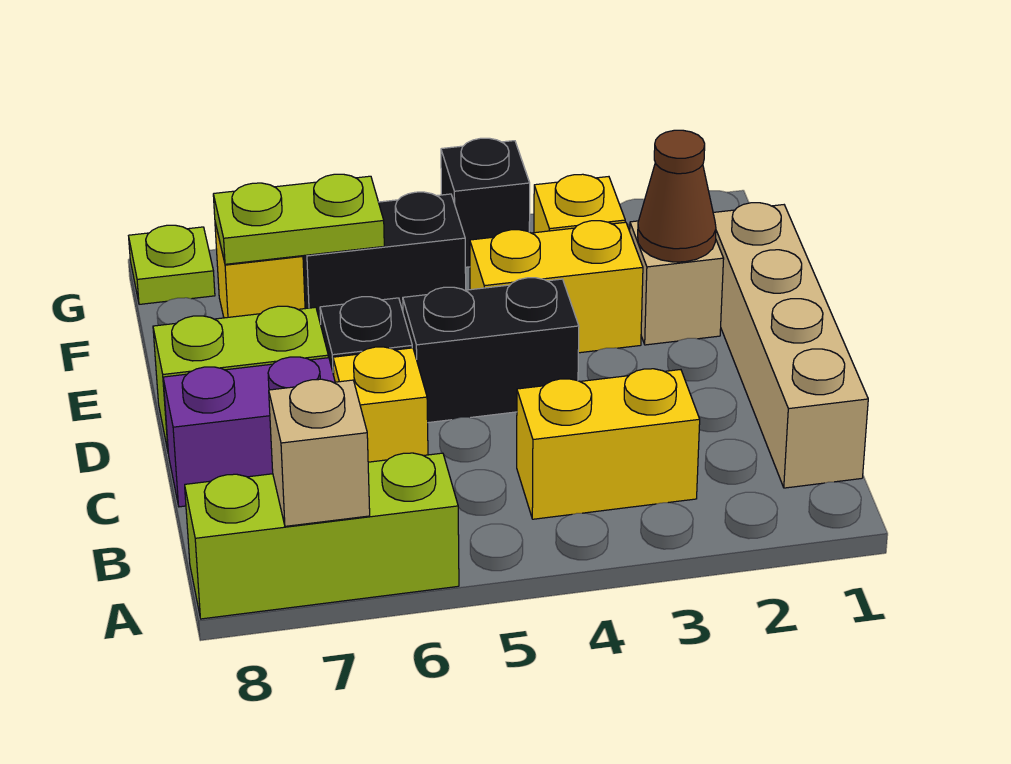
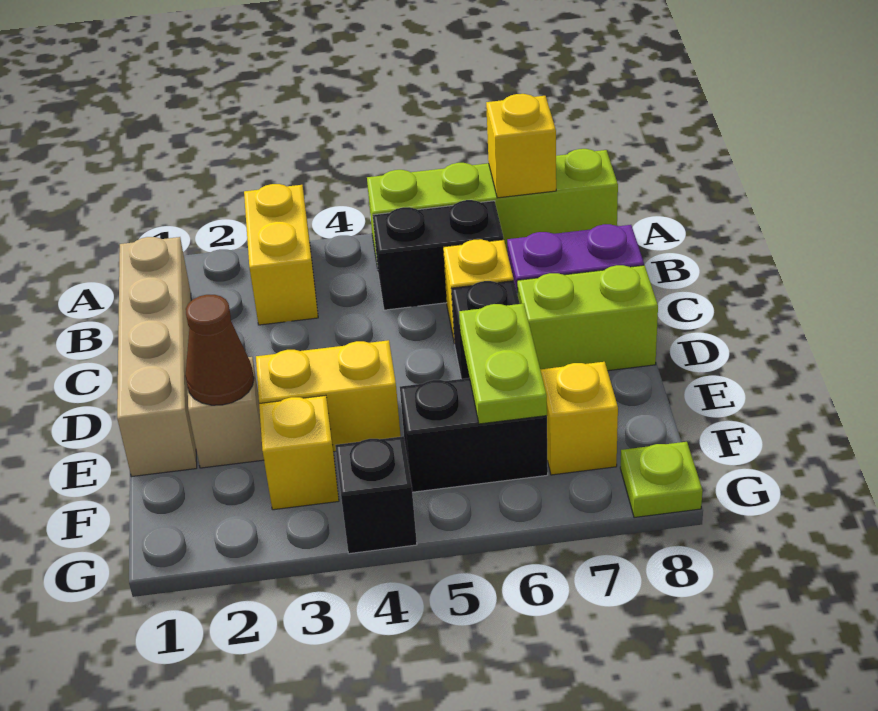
lime brick A6:A8 level 1 -> lime brick A5:A8 level 1
tan brick A7 level 2 -> yellow brick A7 level 2
yellow brick B3:B4 level 1 -> yellow brick A3:B3 level 1
black brick D4:D5 level 1 -> black brick B5:B6 level 1
lime plate F6:F7 level 2 -> lime plate E6:F6 level 2

